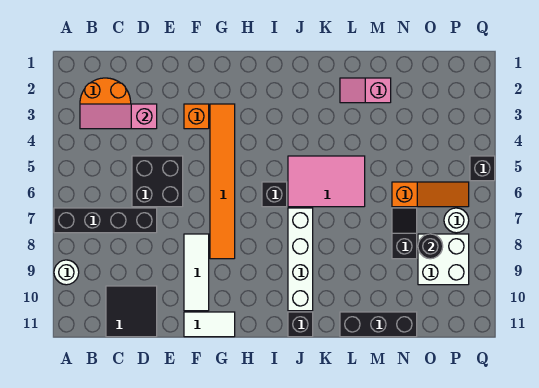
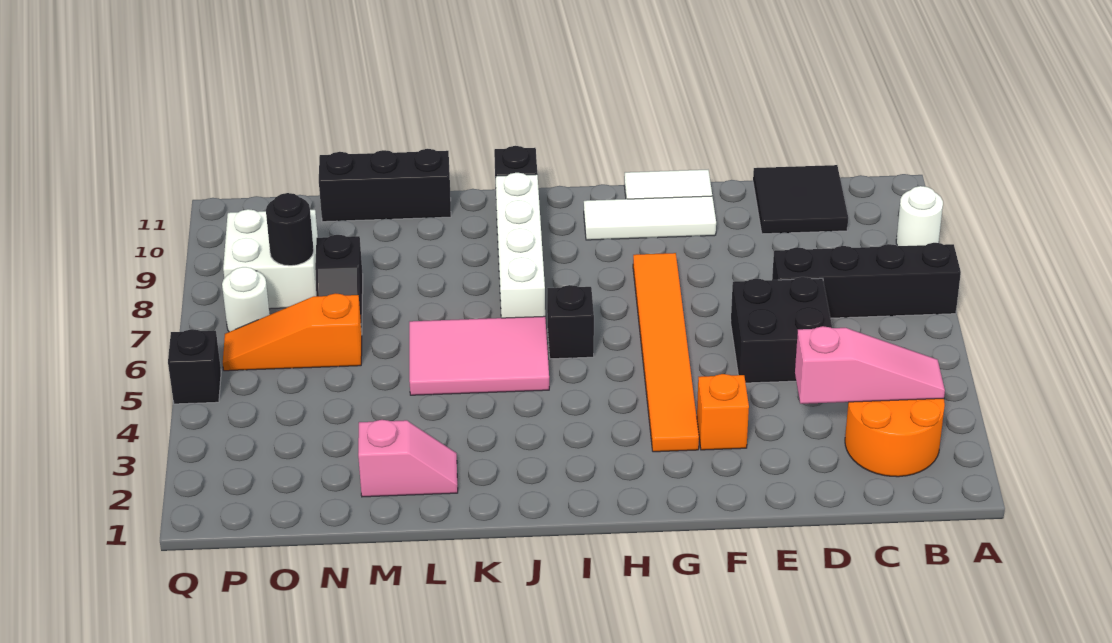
white tile F8:F10 level 1 -> white tile F10:H10 level 1

